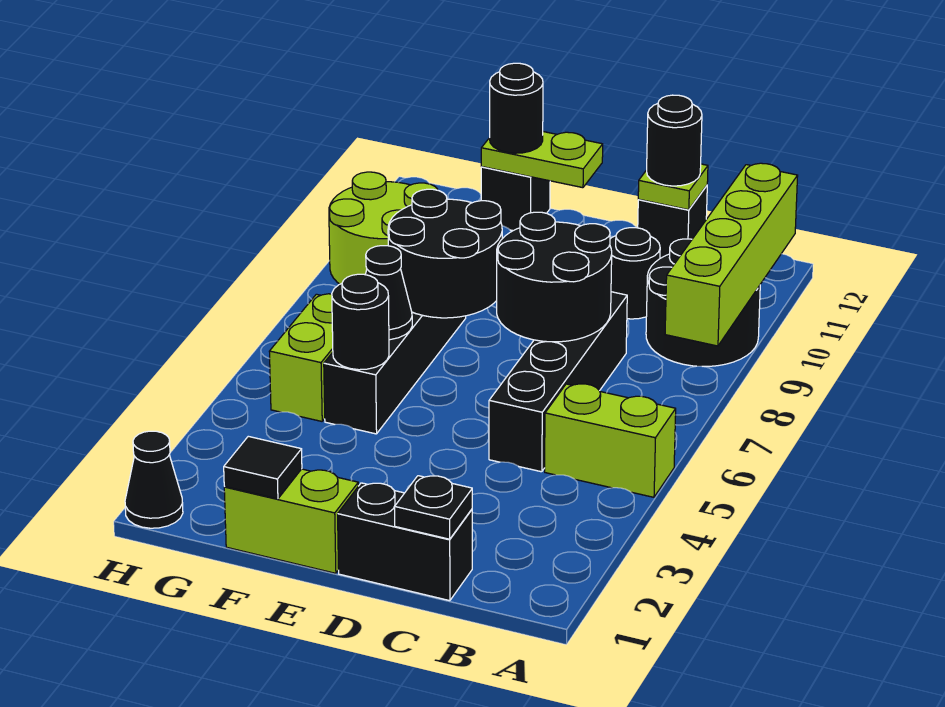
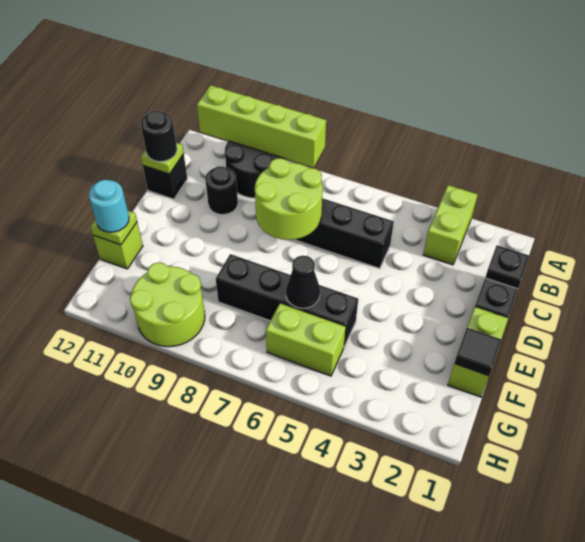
lime brick A5:B5 level 1 -> lime brick A3:B3 level 1
black round brick C7:D8 level 2 -> lime round brick C7:D8 level 2
black round brick E7:F8 level 2 -> none
lime plate E12:F12 level 2 -> lime plate F12 level 2
black round brick F5 level 2 -> none
black brick F12 level 1 -> lime brick F12 level 1
black round brick F12 level 3 -> cyan round brick F12 level 3
black cone H1 level 1 -> none

